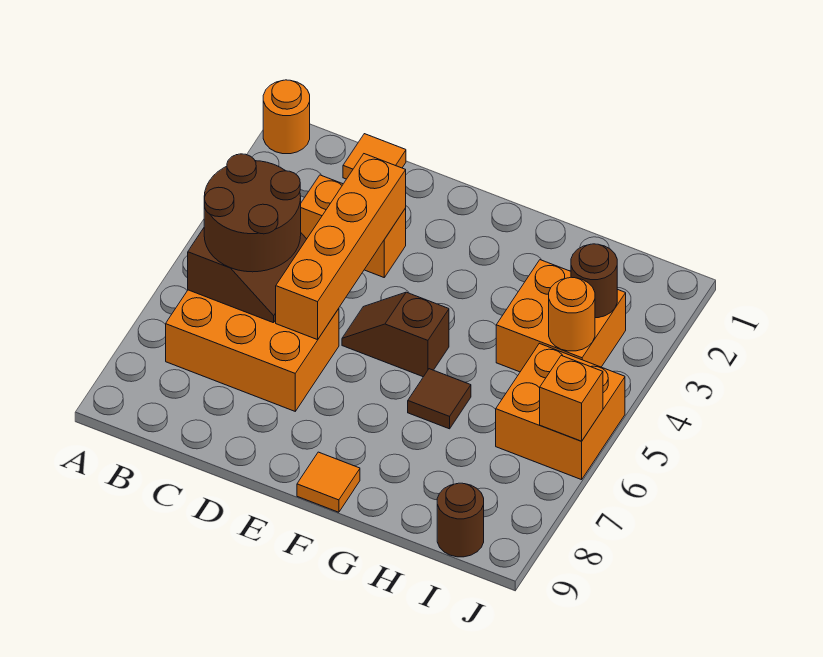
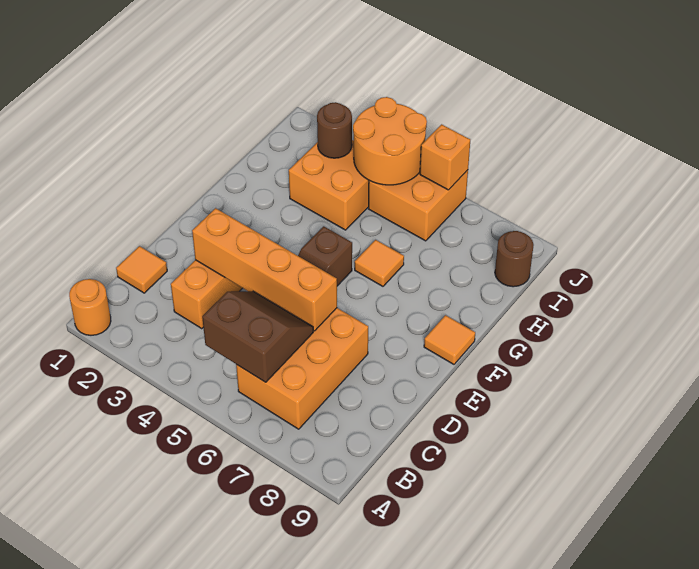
brown round brick B5:C6 level 3 -> none
brown tile G6 level 1 -> orange tile G6 level 1
orange round brick I4 level 2 -> orange round brick I4:J5 level 2

